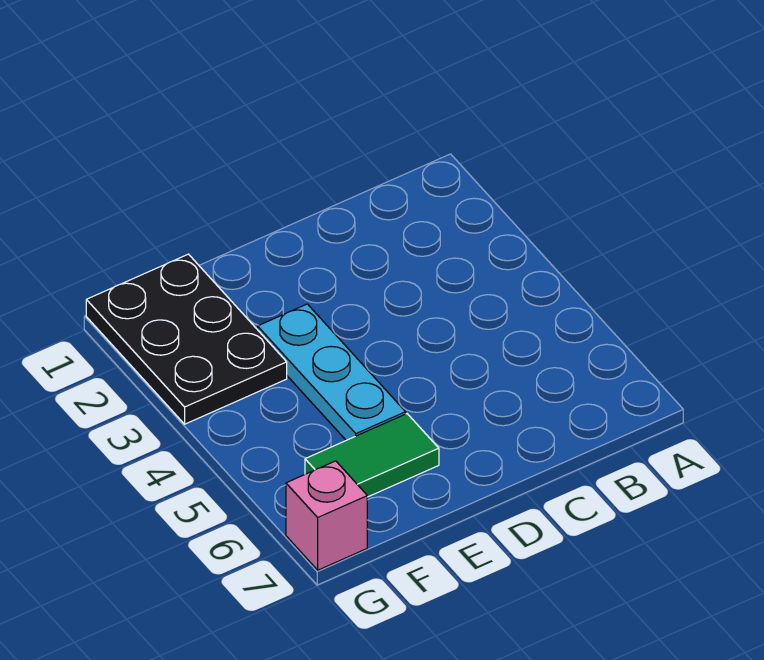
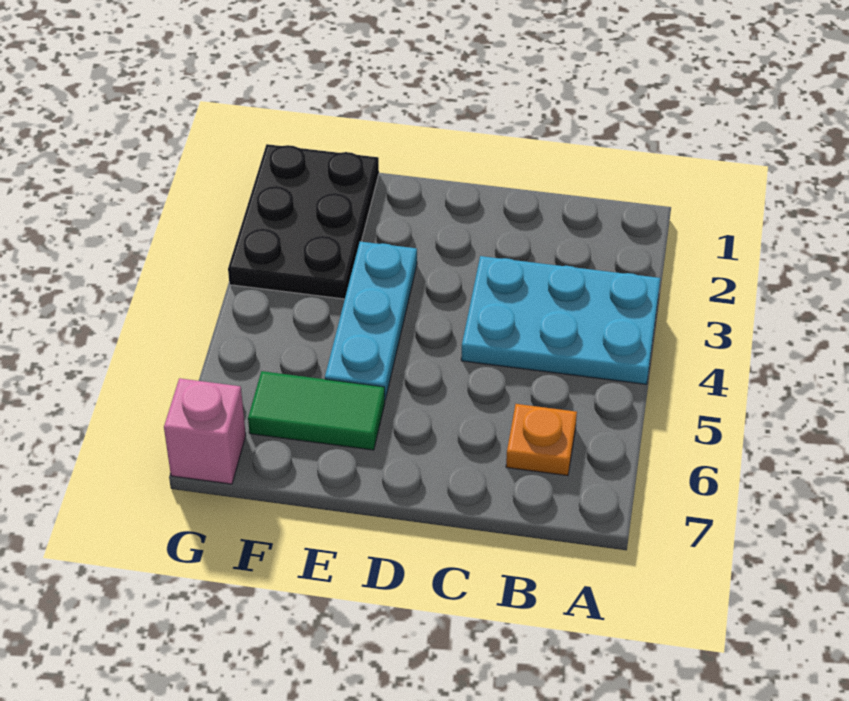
none -> cyan plate A3:C4 level 1
none -> orange plate B6 level 1

